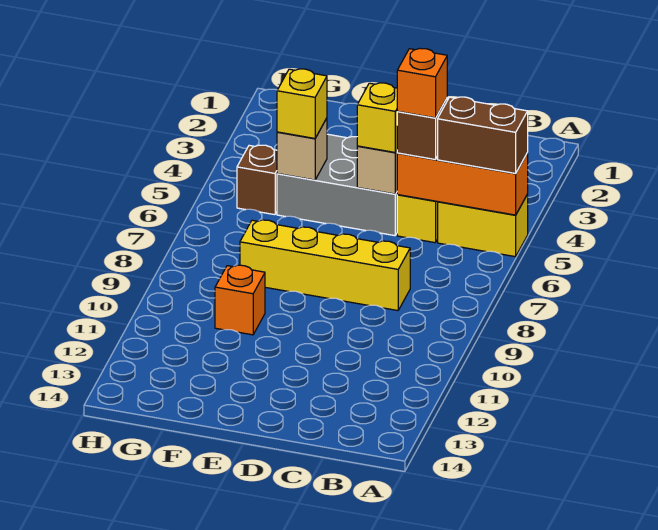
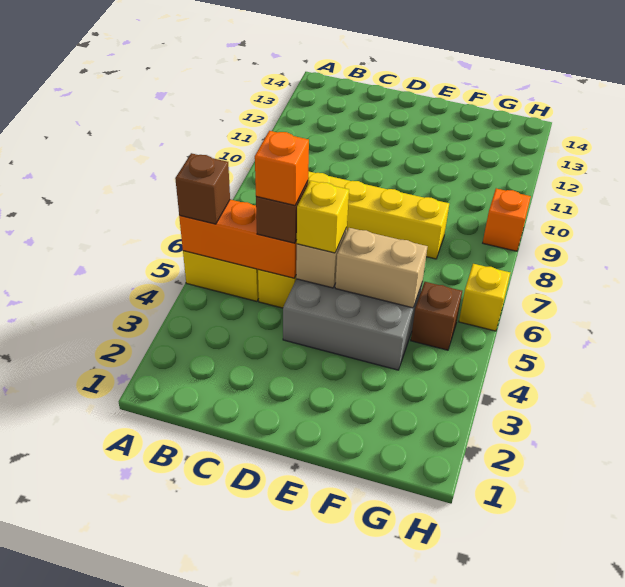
brown brick A5:B5 level 3 -> brown brick A5 level 3
tan brick F5 level 2 -> tan brick E5:F5 level 2
yellow brick F5 level 3 -> yellow brick H6 level 1
orange brick F10 level 1 -> orange brick H9 level 1

